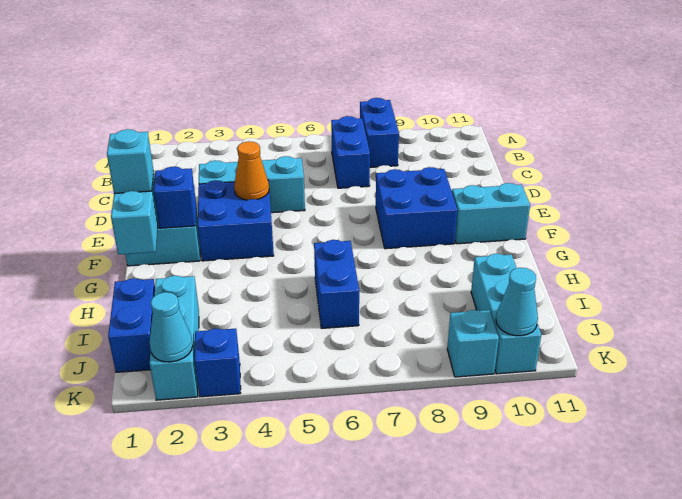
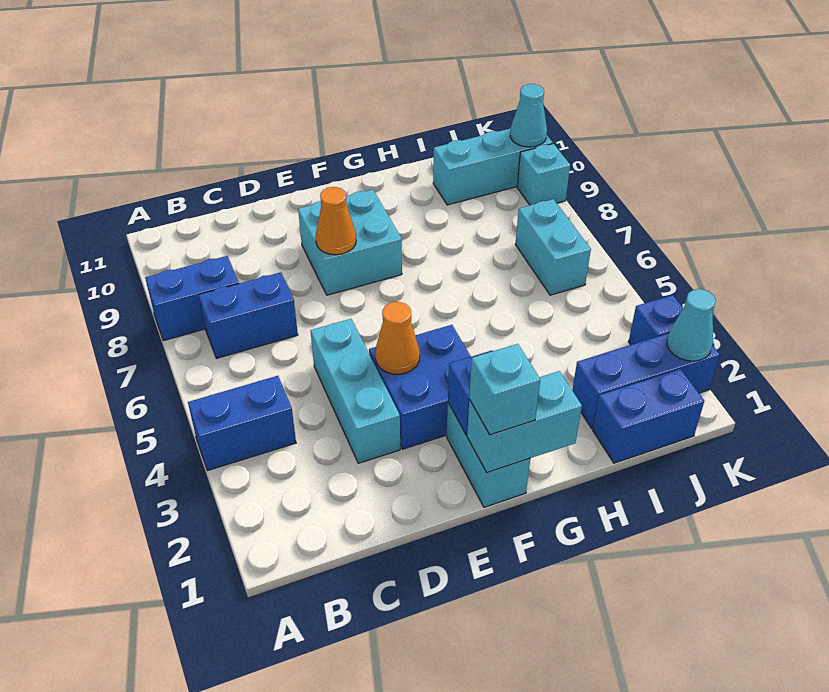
blue brick E8:F9 level 1 -> cyan brick E8:F9 level 1
none -> orange cone E8 level 2
cyan brick F10:F11 level 1 -> cyan brick J6:J7 level 1
blue brick H6:I6 level 1 -> blue brick A4:B4 level 1
cyan brick I2:K2 level 1 -> blue brick I2:K2 level 1

